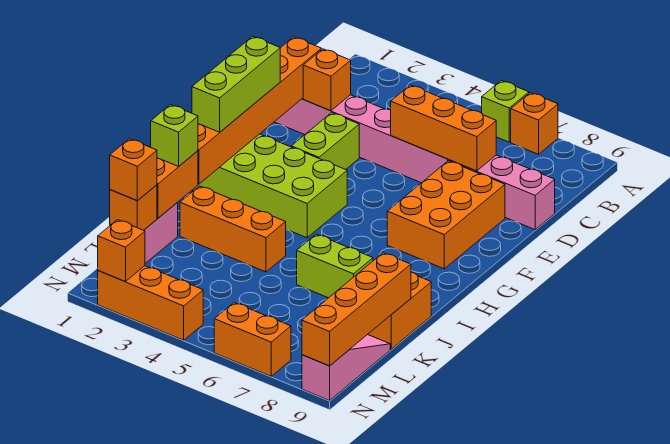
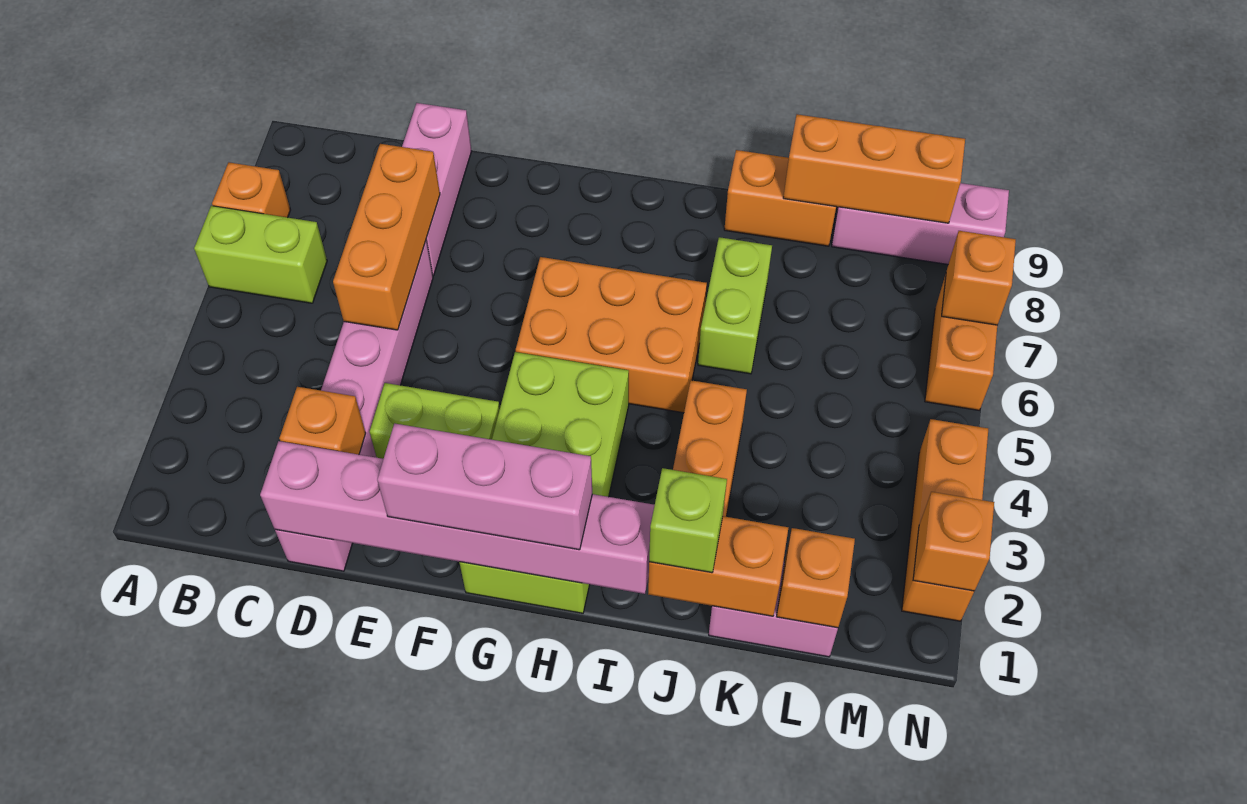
lime brick A6 level 1 -> lime brick A6:B6 level 1
orange brick D1:I1 level 2 -> pink brick D1:I1 level 2
orange brick E7:G8 level 1 -> orange brick G5:I6 level 1
lime brick F1:H1 level 3 -> pink brick F1:H1 level 3
orange brick K9:N9 level 2 -> orange brick K9:M9 level 2
orange brick L1 level 3 -> orange brick N7 level 2
pink slope L9:N9 level 1 top N -> pink brick L9:N9 level 1

